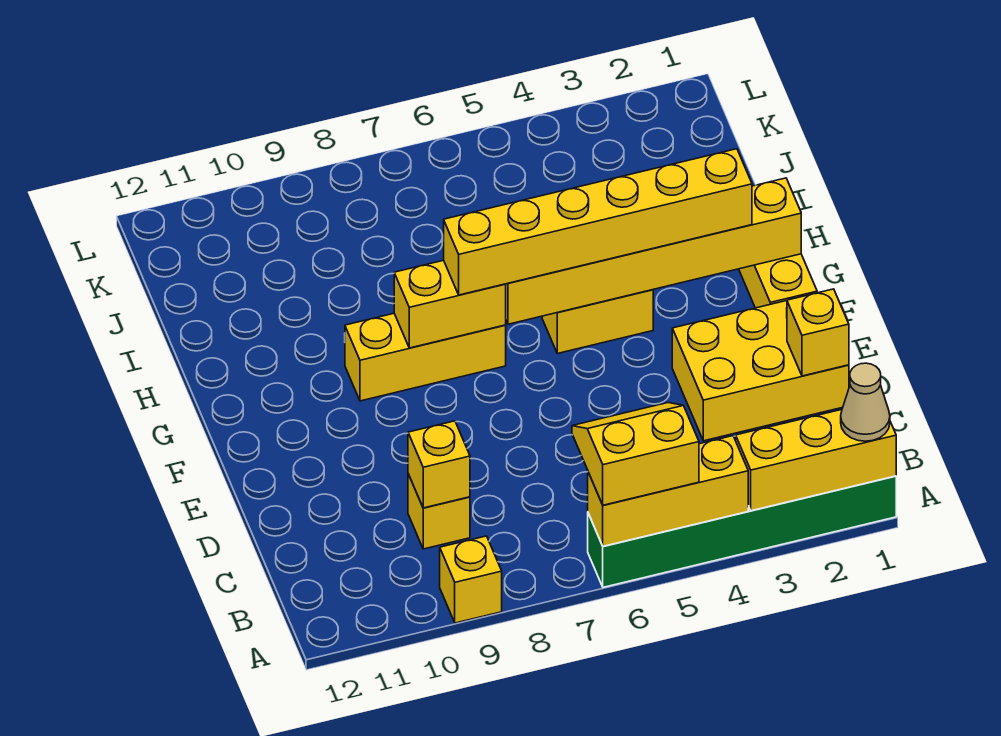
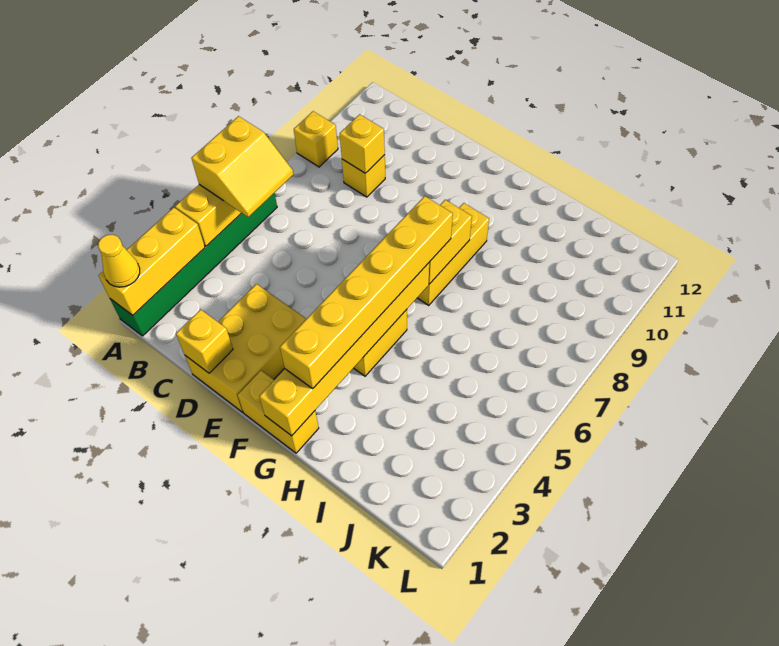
tan cone A1 level 3 -> yellow cone A1 level 3

